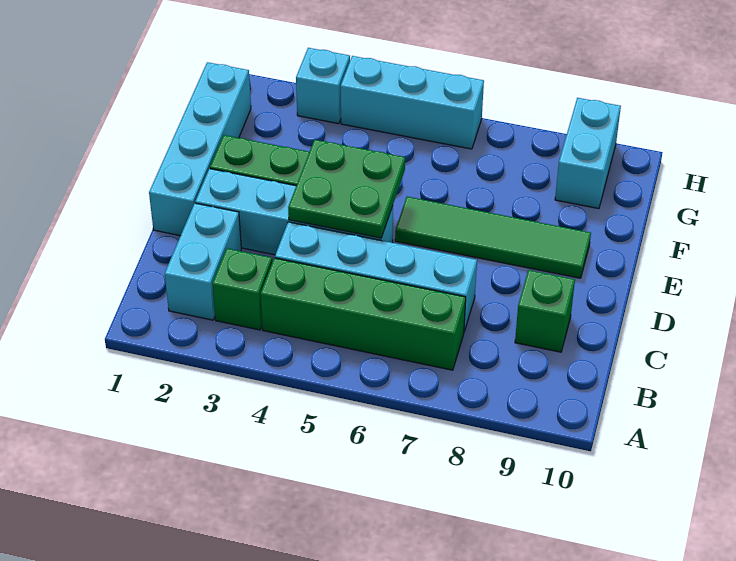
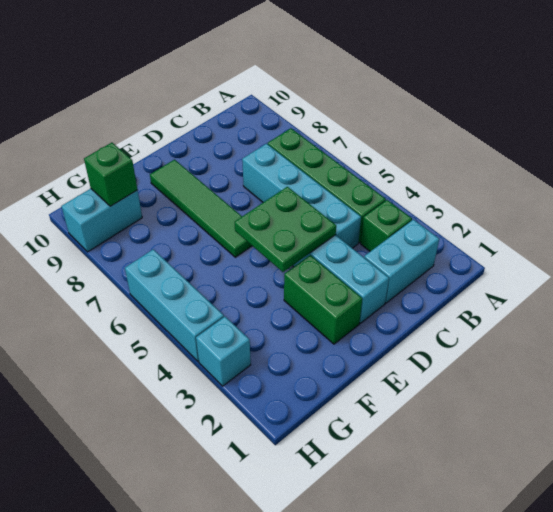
green brick C9 level 1 -> green brick G9 level 2
cyan brick D1:G1 level 1 -> none

